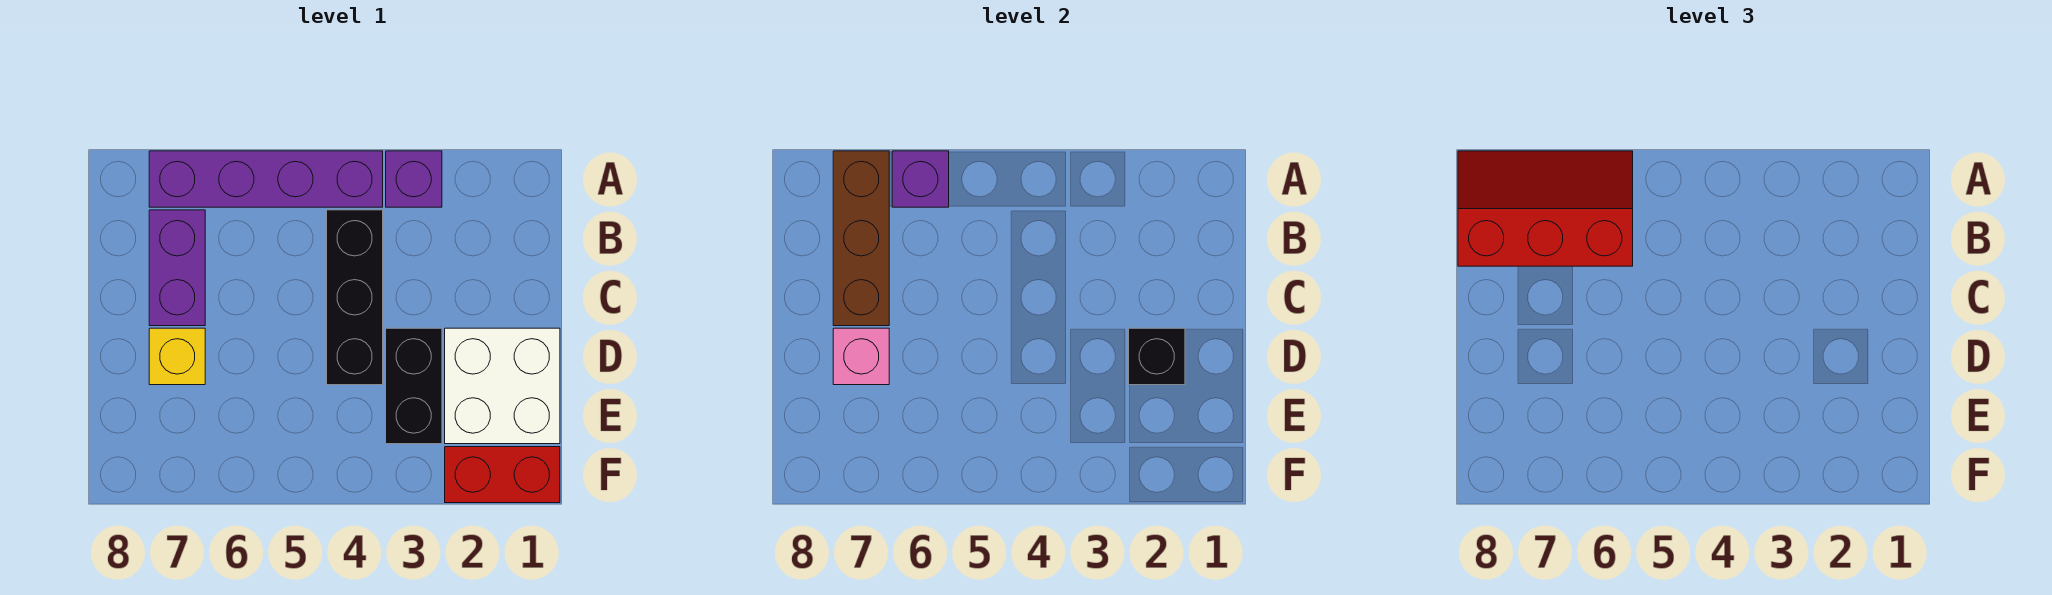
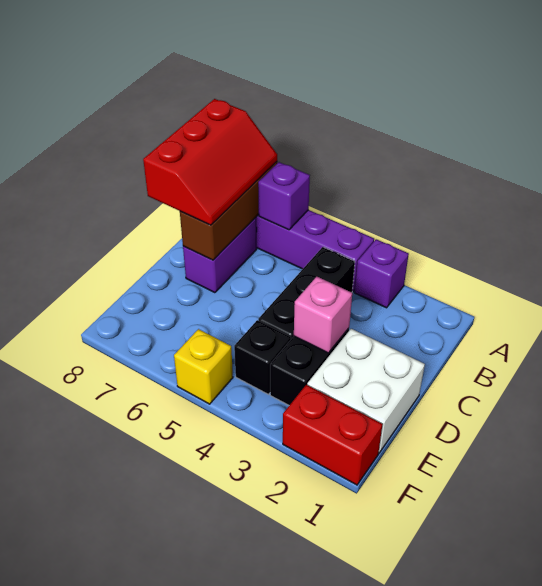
red slope A6:B8 level 3 top B -> red slope A7:C8 level 3 top 8
black brick D2 level 2 -> black brick E4 level 1
yellow brick D7 level 1 -> yellow brick F5 level 1
pink brick D7 level 2 -> pink brick D3 level 2

